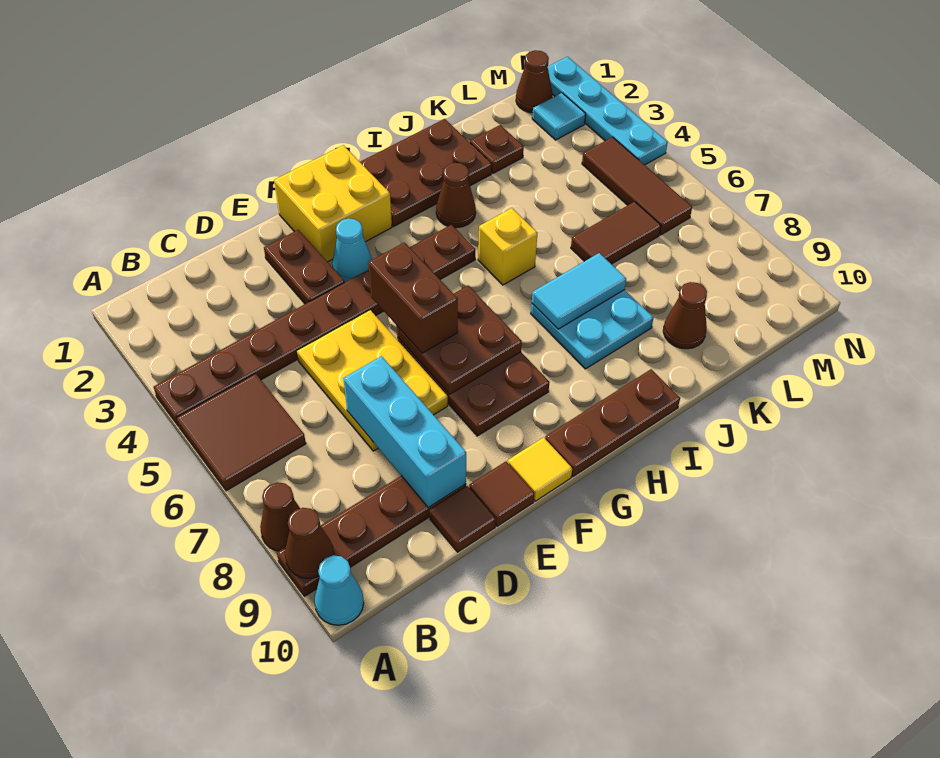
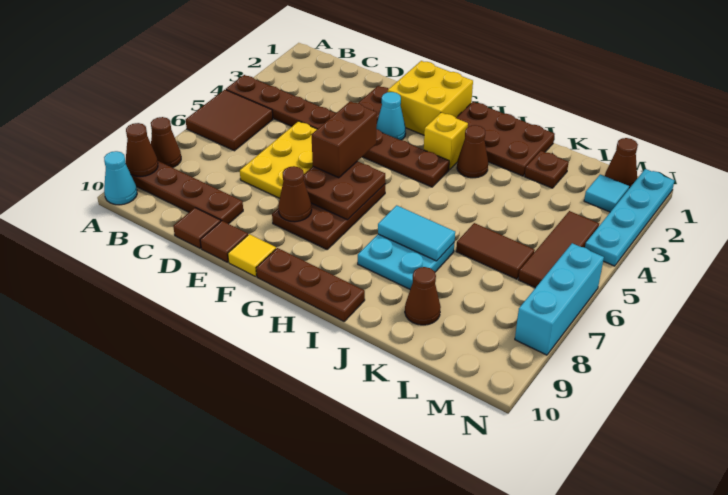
cyan brick D7:D9 level 2 -> cyan brick N6:N8 level 1
none -> brown cone F8 level 2
yellow brick I5 level 1 -> yellow brick H3 level 1

